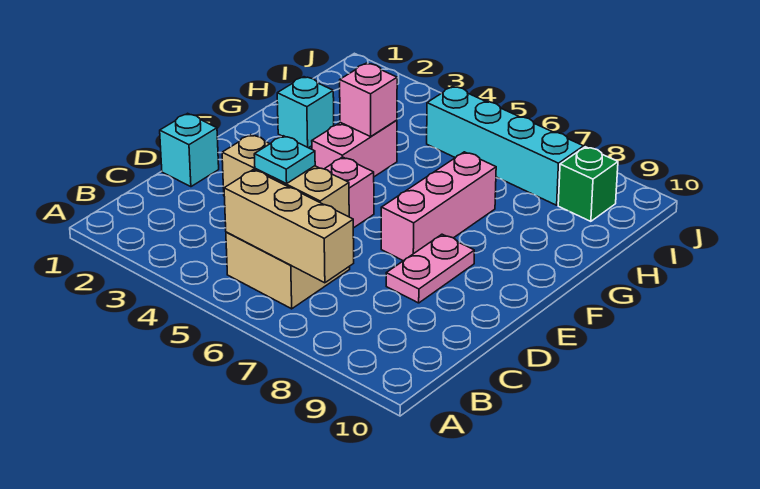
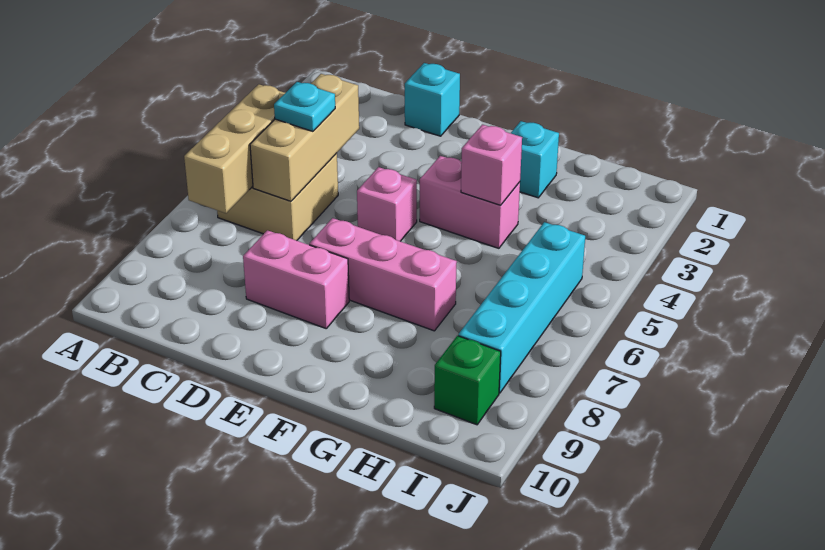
pink plate D8:E8 level 1 -> pink brick D8:E8 level 1

